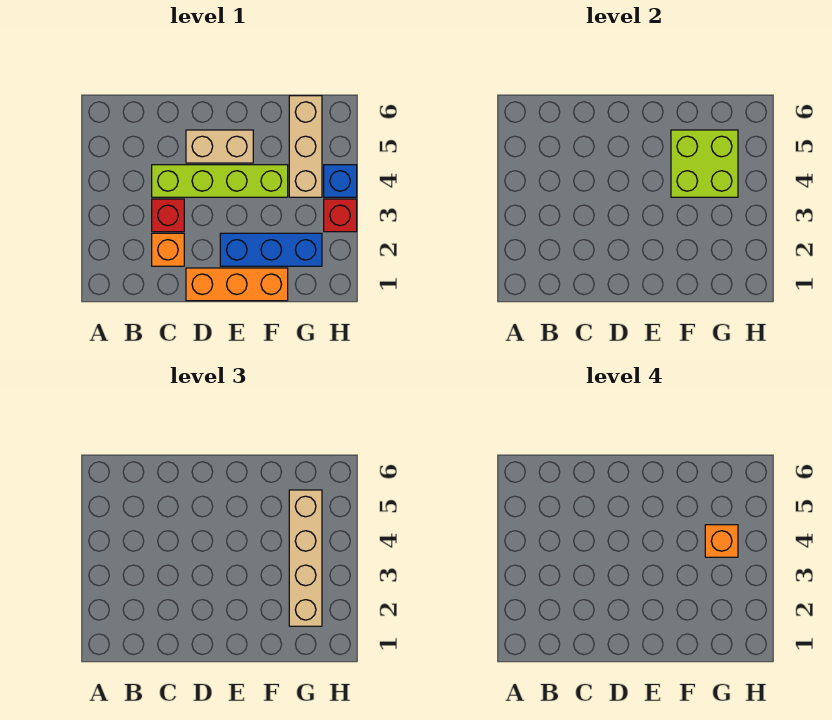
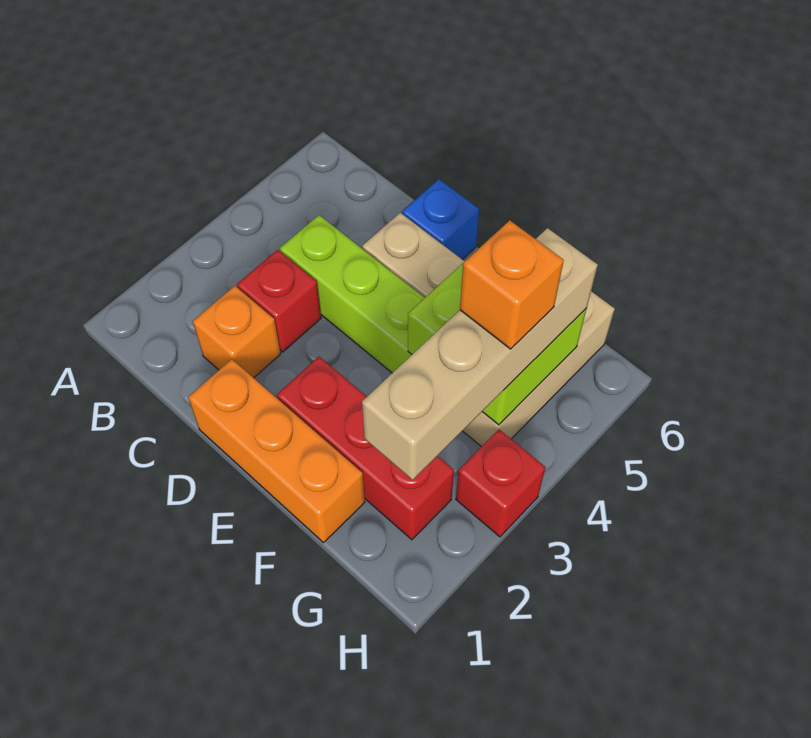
blue brick E2:G2 level 1 -> red brick E2:G2 level 1
blue brick H4 level 1 -> blue brick D6 level 1

